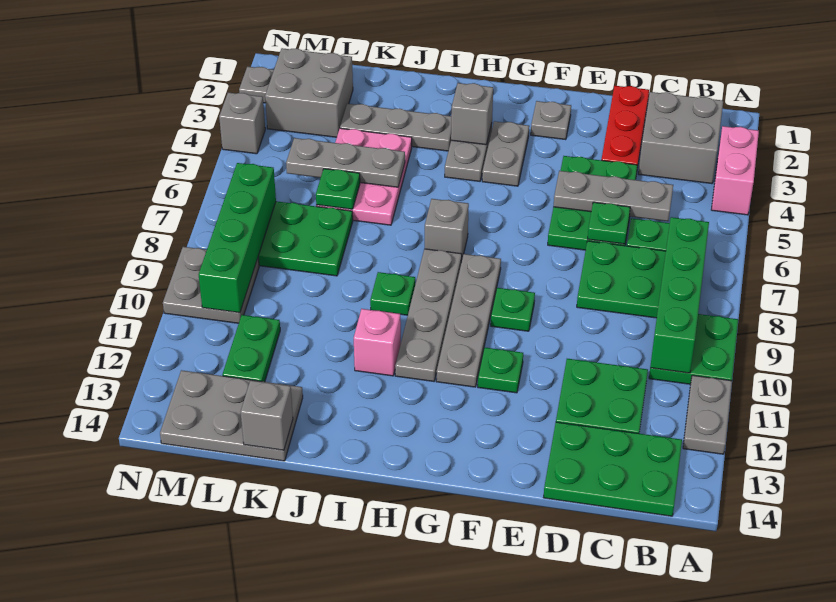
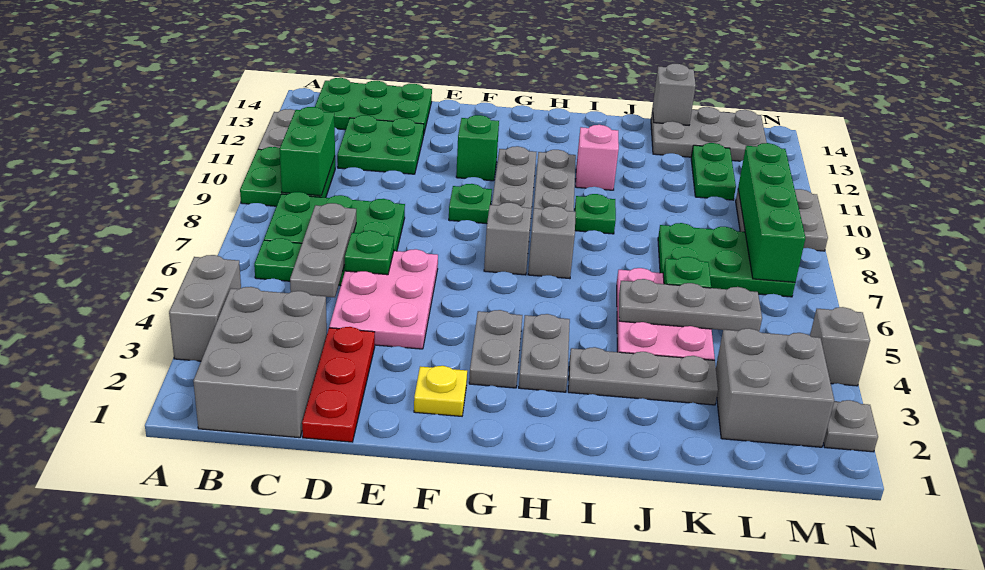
pink brick A3:A4 level 1 -> grey brick A3:A4 level 1
grey brick B2:C3 level 1 -> grey brick B1:C3 level 1
green brick B7:B10 level 2 -> green brick B9:B10 level 2
grey plate C5:E5 level 2 -> grey plate C5:C7 level 2
green plate D4:E6 level 1 -> pink plate D4:E6 level 1
grey plate F2 level 1 -> yellow plate F2 level 1
green plate F11 level 1 -> green brick F11 level 1
grey brick H3 level 2 -> grey brick G7 level 1

